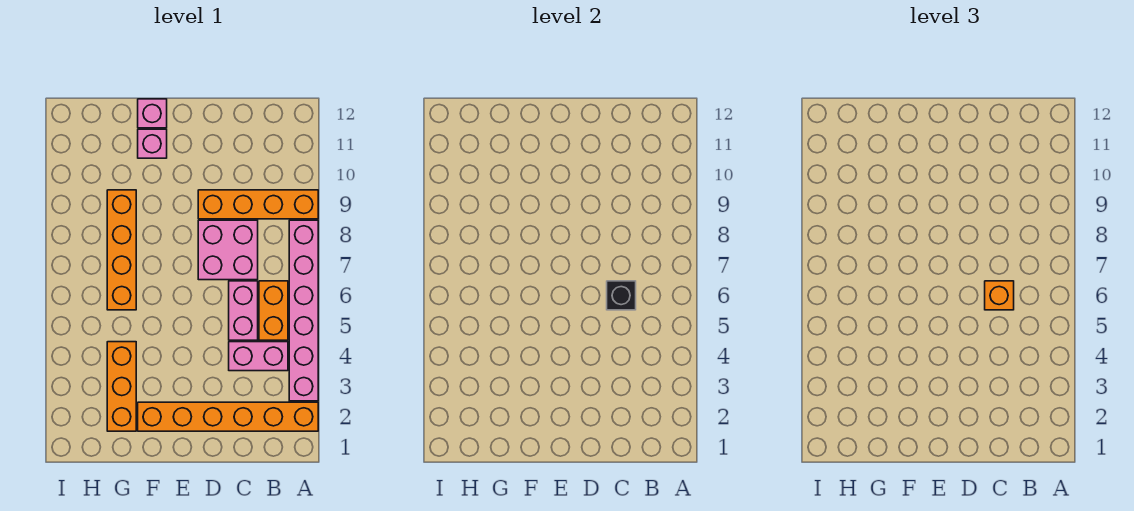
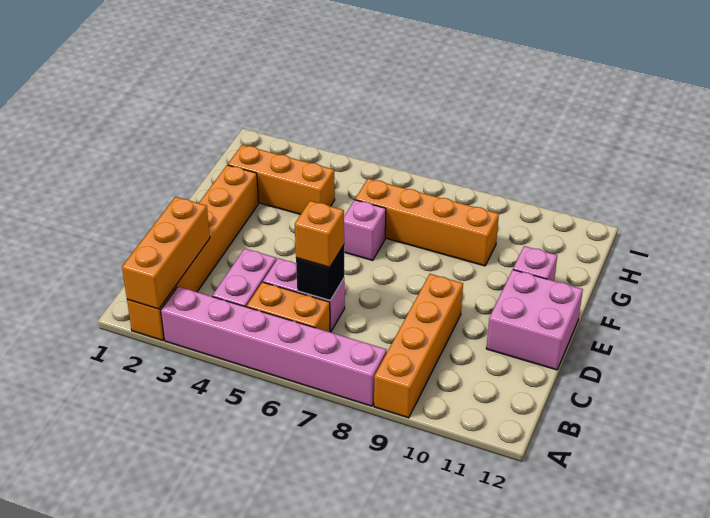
none -> orange brick A2:C2 level 2
pink brick C7:D8 level 1 -> pink brick D11:E12 level 1
pink brick F12 level 1 -> pink brick F6 level 1

